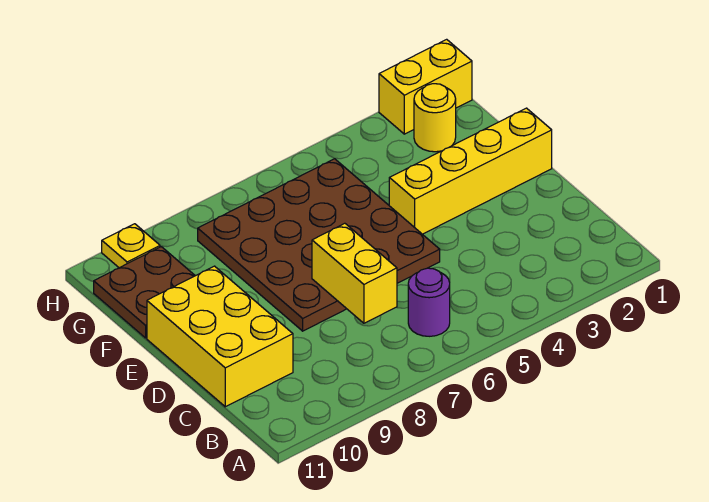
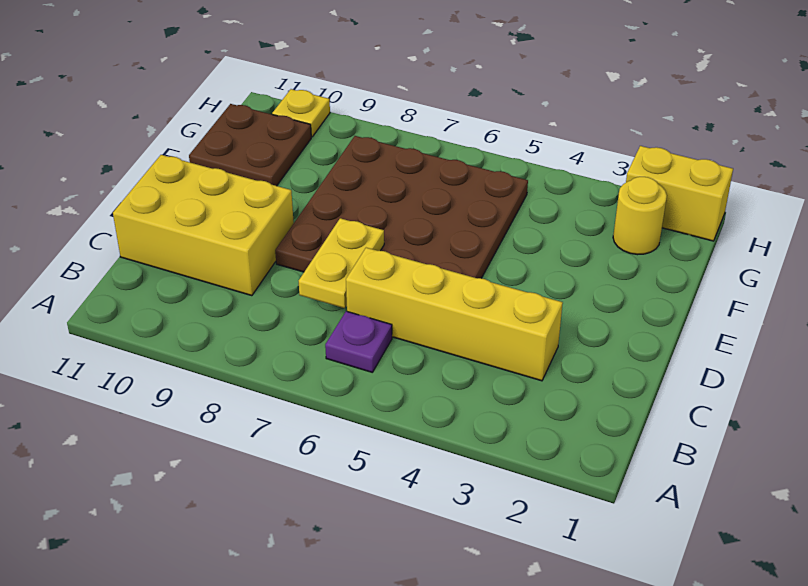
purple round brick B6 level 1 -> purple plate B6 level 1
yellow brick C7:D7 level 2 -> yellow plate C7:D7 level 2
yellow brick C10:E11 level 1 -> yellow brick C9:D11 level 1
yellow brick E1:E4 level 1 -> yellow brick C3:C6 level 1

